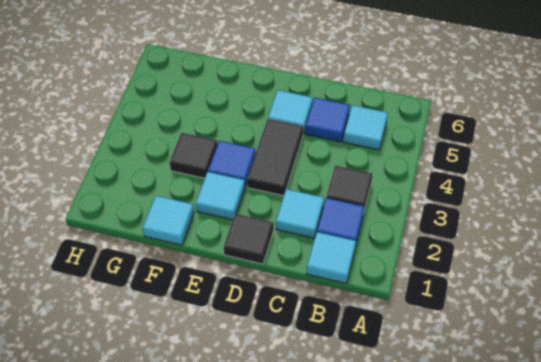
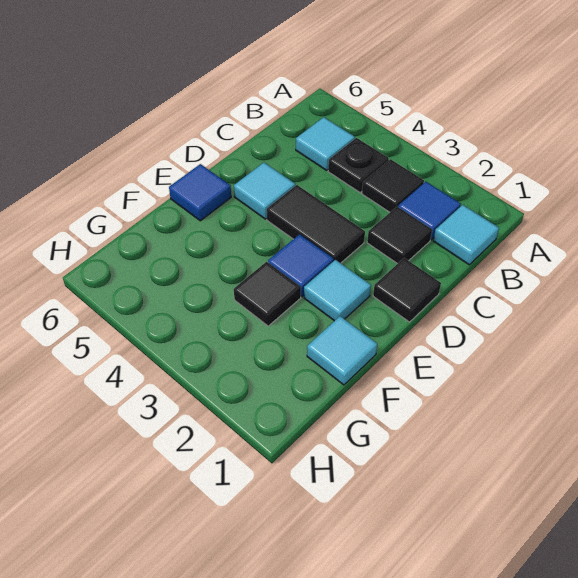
none -> black plate B4 level 1
cyan tile C2 level 1 -> black tile C2 level 1
blue tile C5 level 1 -> blue tile E6 level 1

